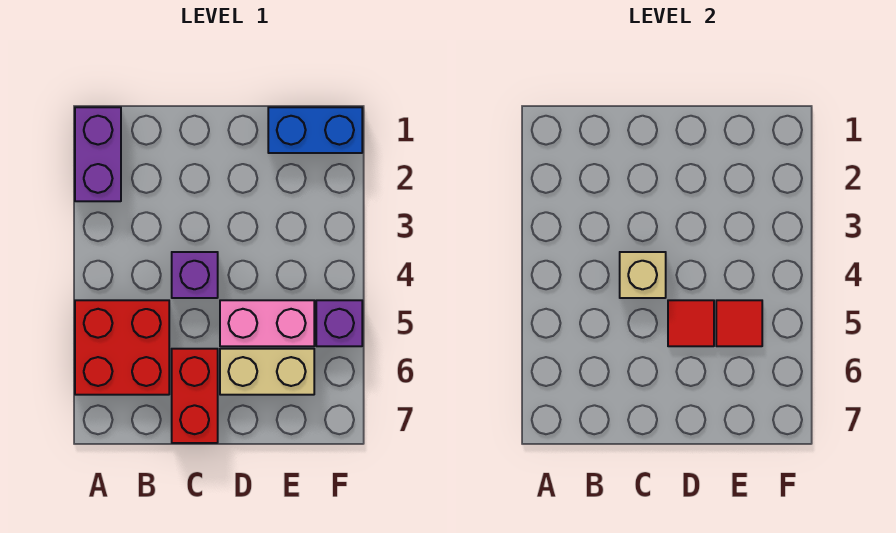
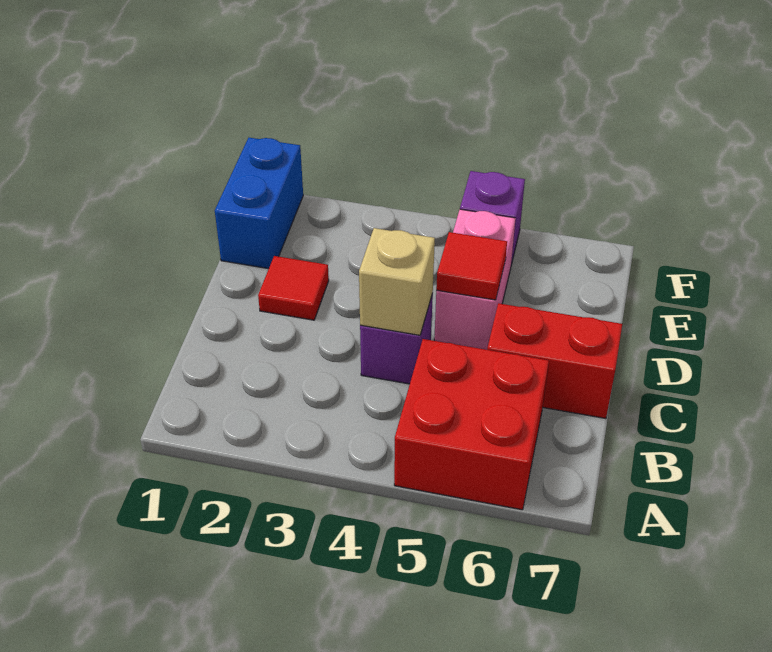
purple brick A1:A2 level 1 -> none
tan brick D6:E6 level 1 -> none
red tile E5 level 2 -> red tile D2 level 1

